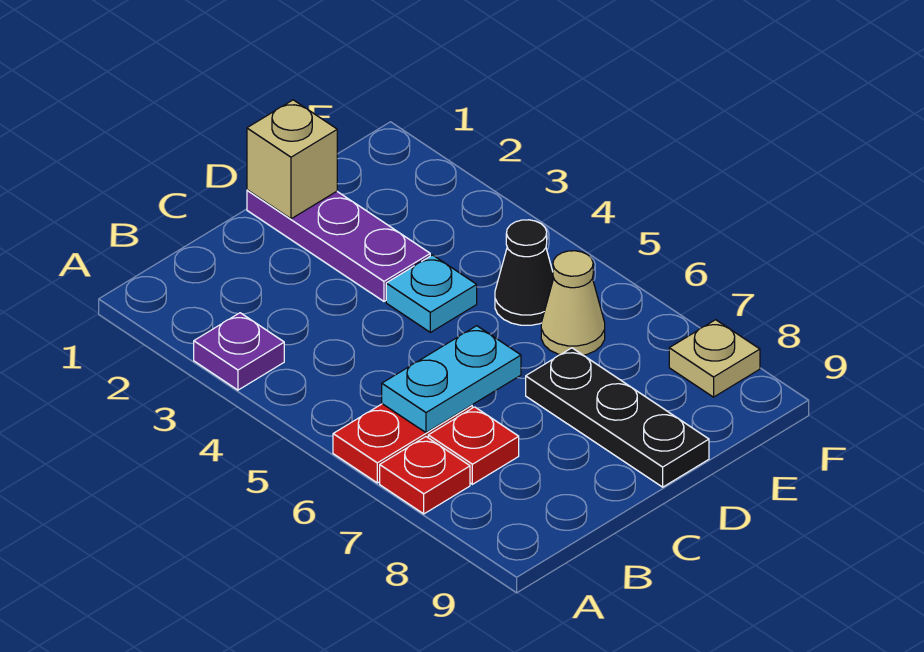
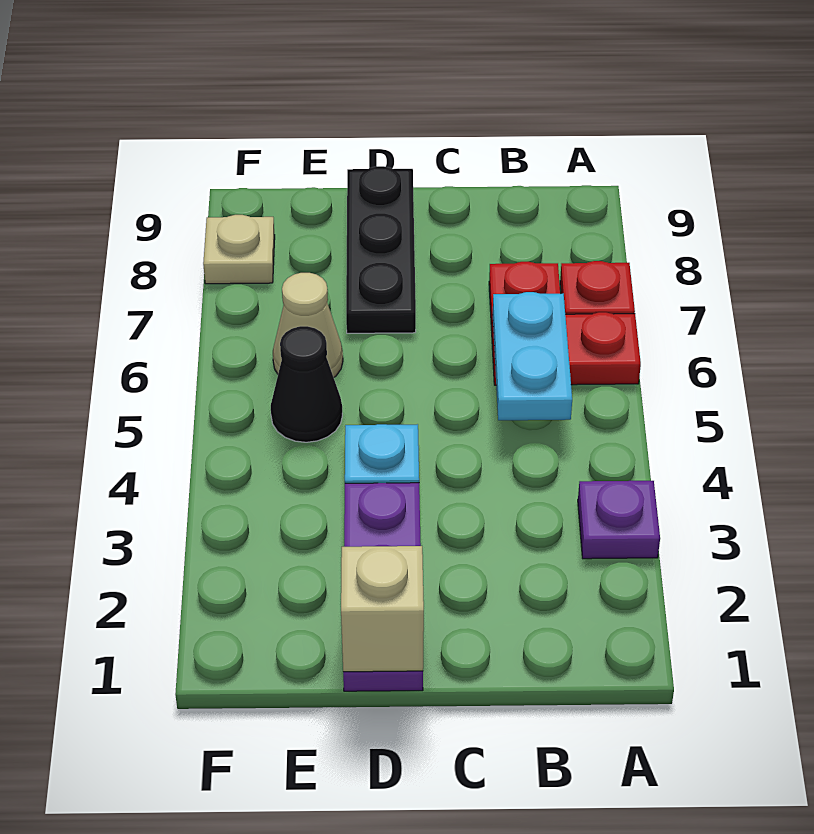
cyan plate B6:C6 level 2 -> cyan plate B5:B6 level 2

